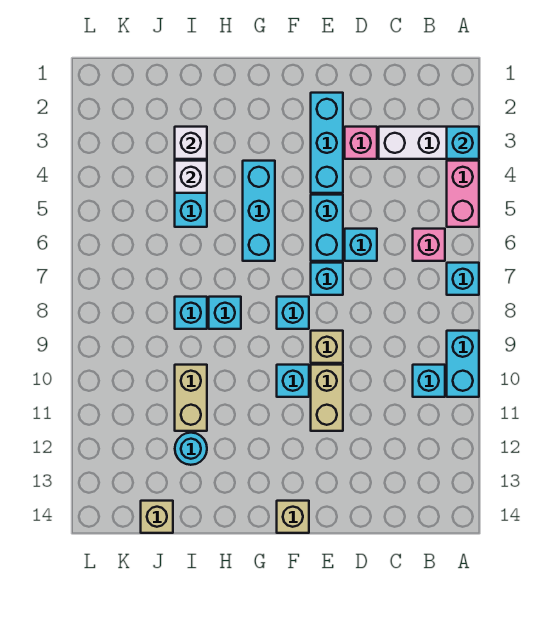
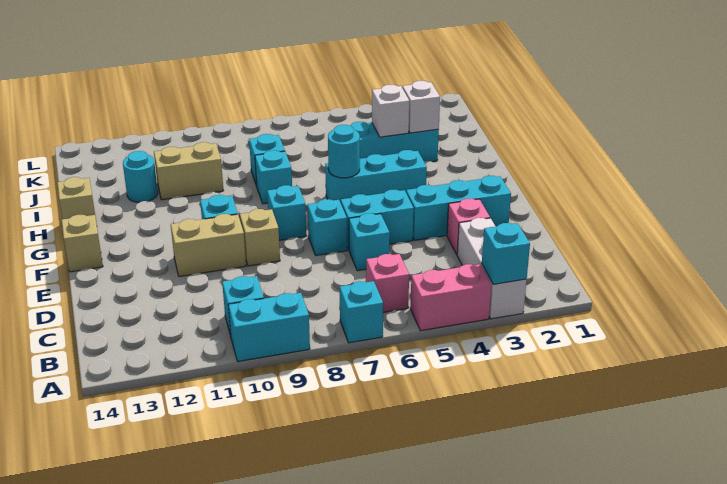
none -> cyan round brick G6 level 2
tan brick J14 level 1 -> tan brick H14 level 1

